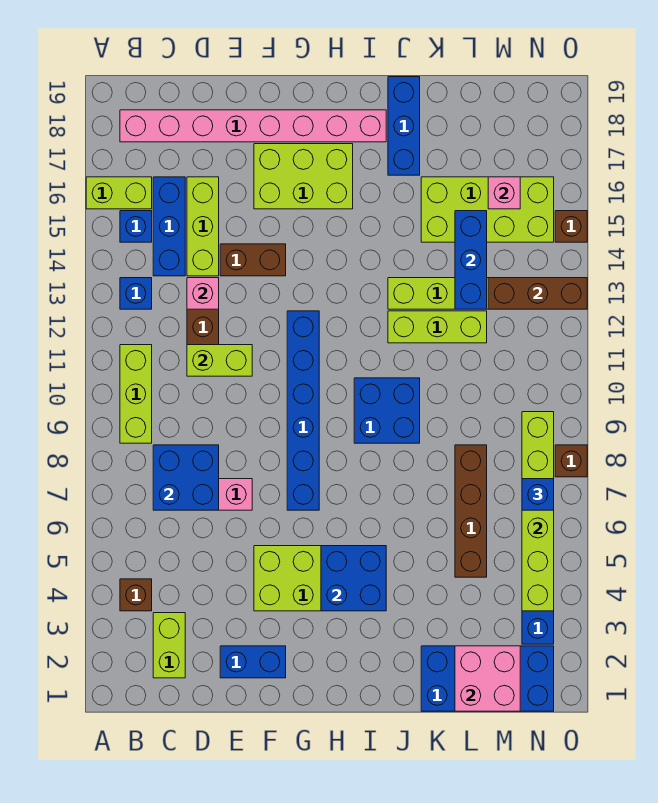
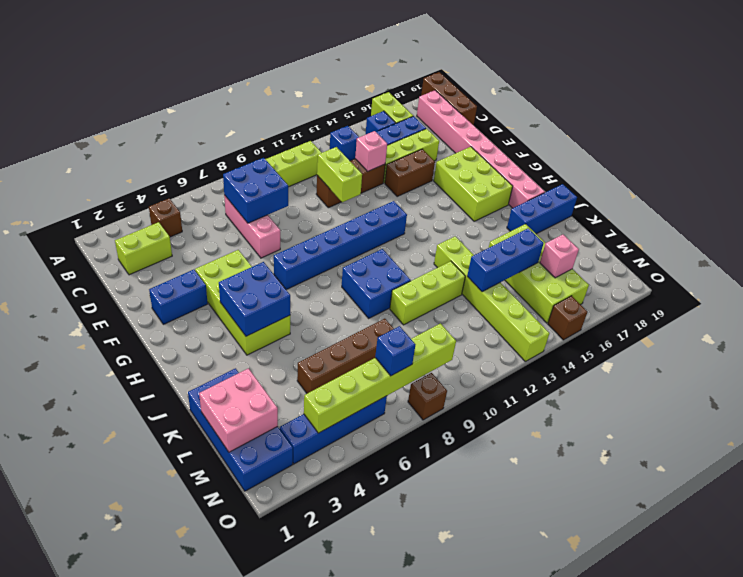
blue brick E2:F2 level 1 -> blue brick F2:F3 level 1
brown brick E14:F14 level 1 -> brown brick E14:E15 level 1
lime brick J12:L12 level 1 -> lime brick K10:K12 level 1
brown brick M13:O13 level 2 -> brown brick A19:C19 level 1

